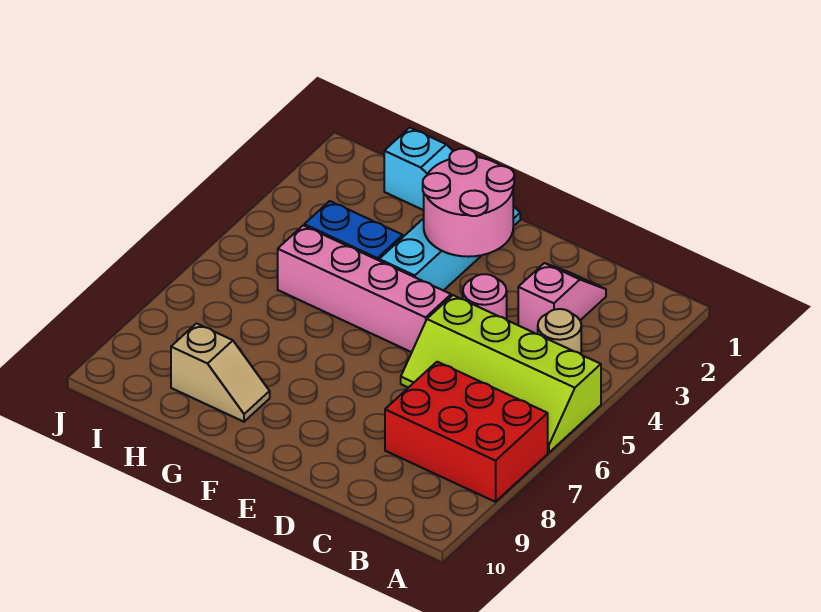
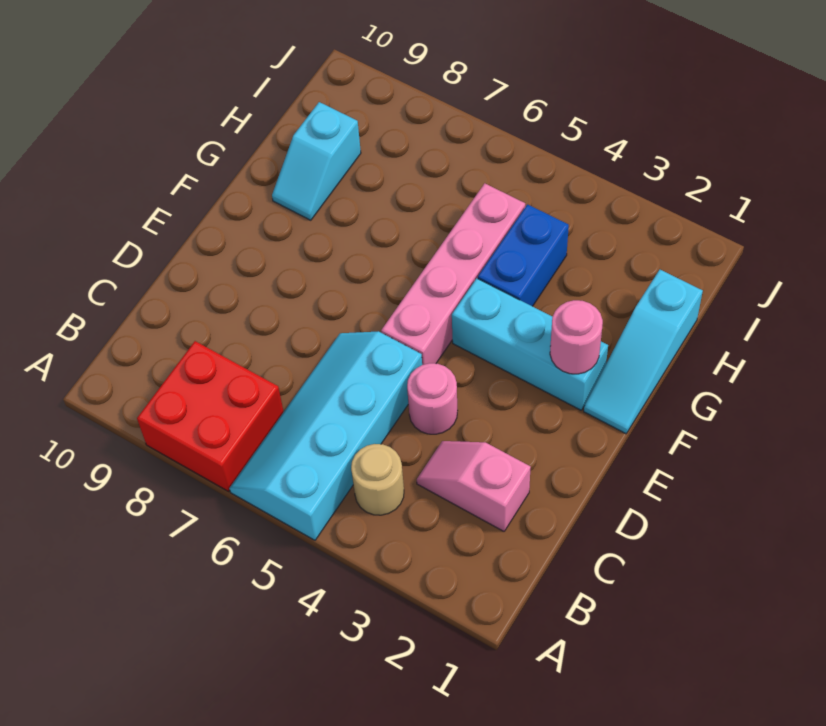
lime slope A5:D6 level 1 top 5 -> cyan slope A5:D6 level 1 top 5
red brick A7:C8 level 1 -> red brick A7:B8 level 1
pink slope C2:C3 level 1 top 3 -> pink slope C2:C3 level 1 top 2
pink round brick E2:F3 level 2 -> pink round brick F2 level 2
tan slope G9:H9 level 1 top H -> cyan slope G9:H9 level 1 top H

